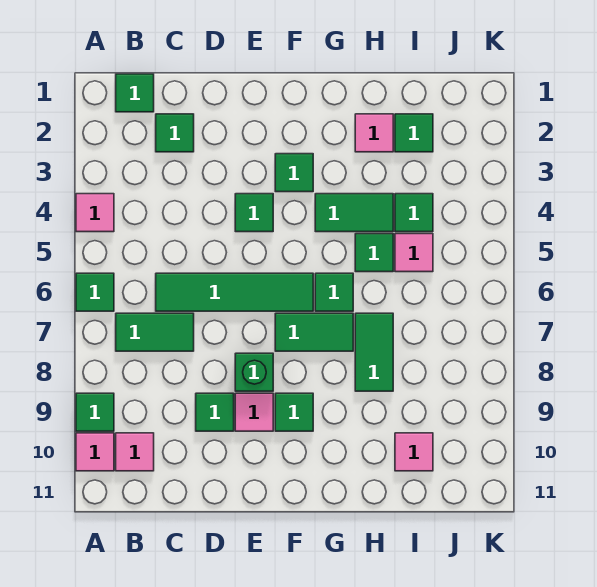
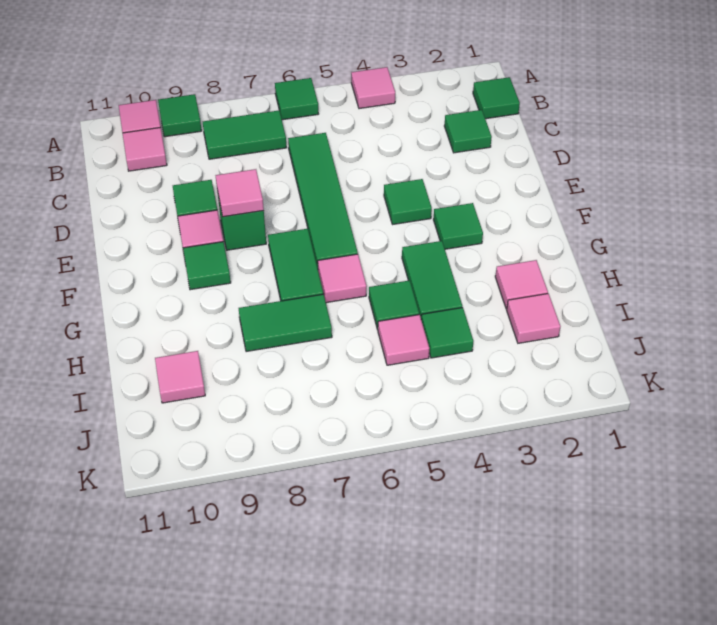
green tile B7:C7 level 1 -> green tile B7:B8 level 1
none -> pink tile E8 level 2
green tile G6 level 1 -> pink tile G6 level 1
green tile I2 level 1 -> pink tile I2 level 1

